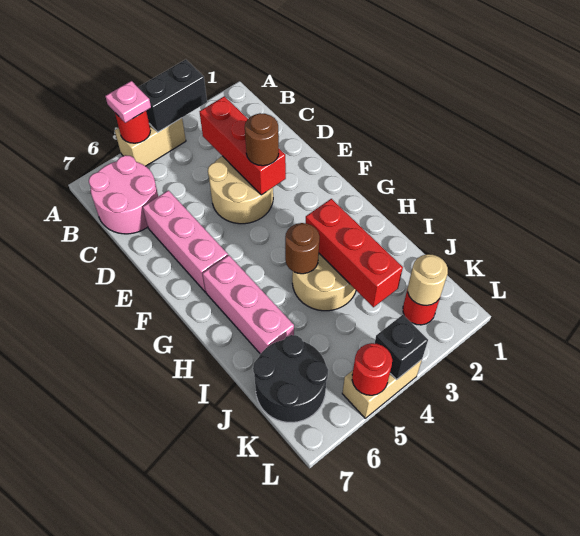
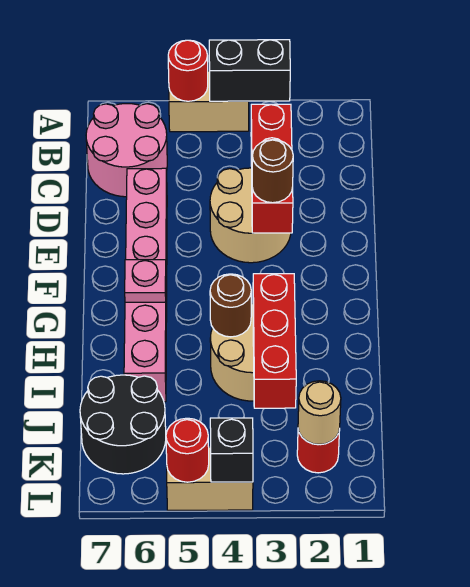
pink plate A5 level 3 -> pink plate G6 level 2

